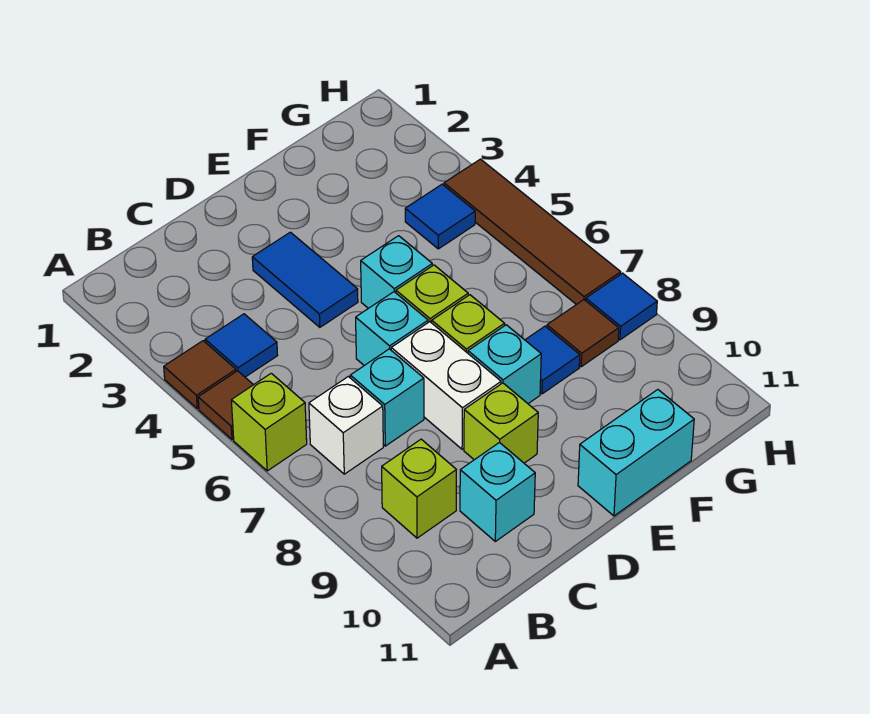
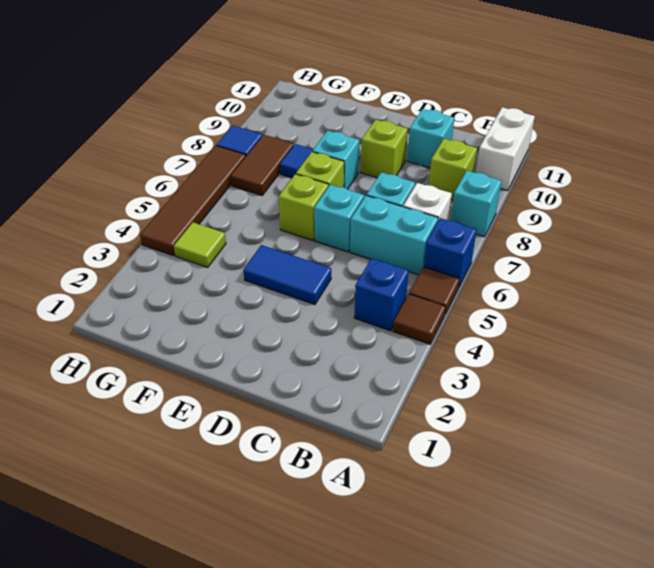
lime brick A6 level 1 -> blue brick A6 level 1
blue tile B4 level 1 -> blue brick B4 level 1
blue tile D3:D4 level 1 -> blue tile D4:E4 level 1
white brick D7:D8 level 1 -> white brick A10:A11 level 1
cyan brick E5 level 1 -> cyan brick A8 level 1
cyan brick E11:F11 level 1 -> cyan brick B6:C6 level 1
blue tile G4 level 1 -> lime tile G4 level 1
brown tile G8 level 1 -> brown tile G7:G8 level 1

